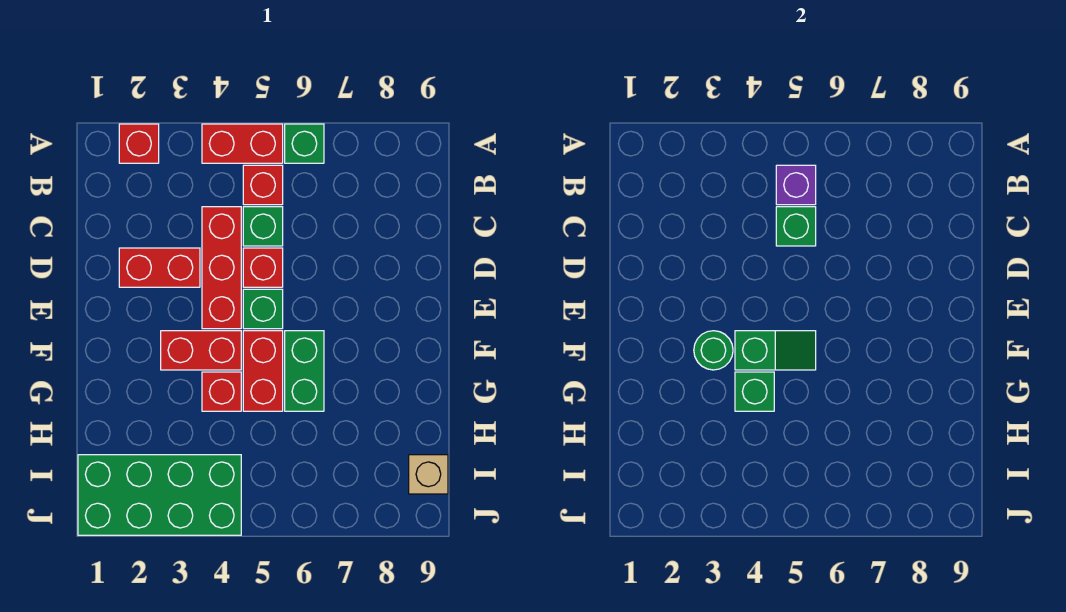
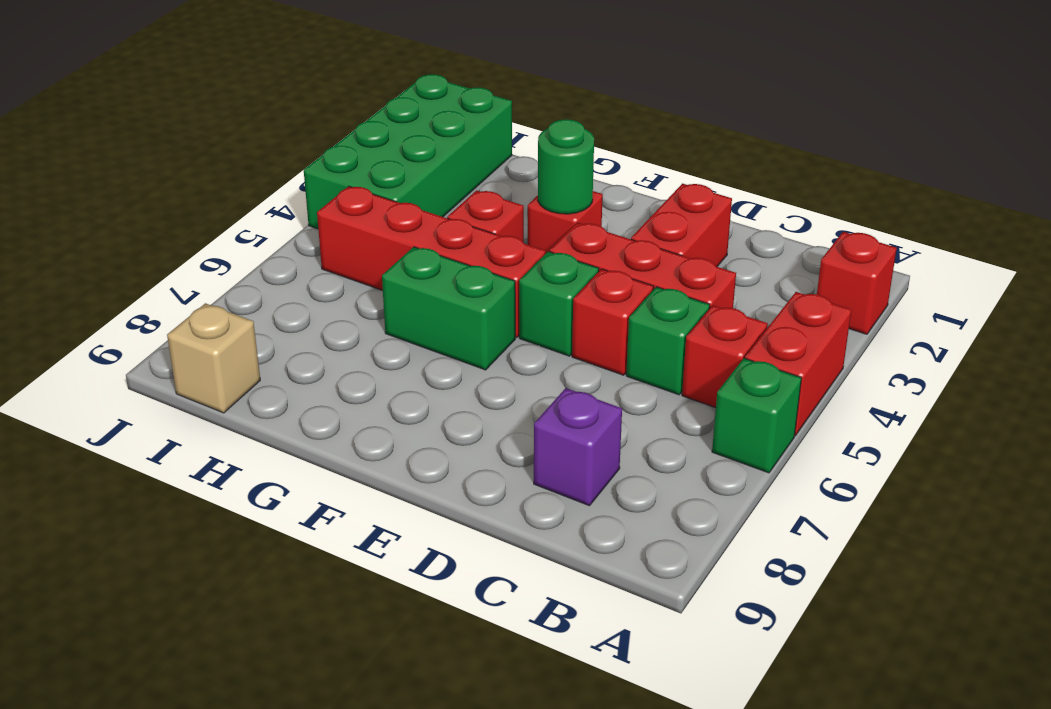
purple brick B5 level 2 -> purple brick C8 level 1
green brick C5 level 2 -> none
red brick F3:F4 level 1 -> red brick F3 level 1
green slope F4:F5 level 2 top 4 -> none
red brick F5:G5 level 1 -> red brick F5:I5 level 1
green brick G4 level 2 -> none

